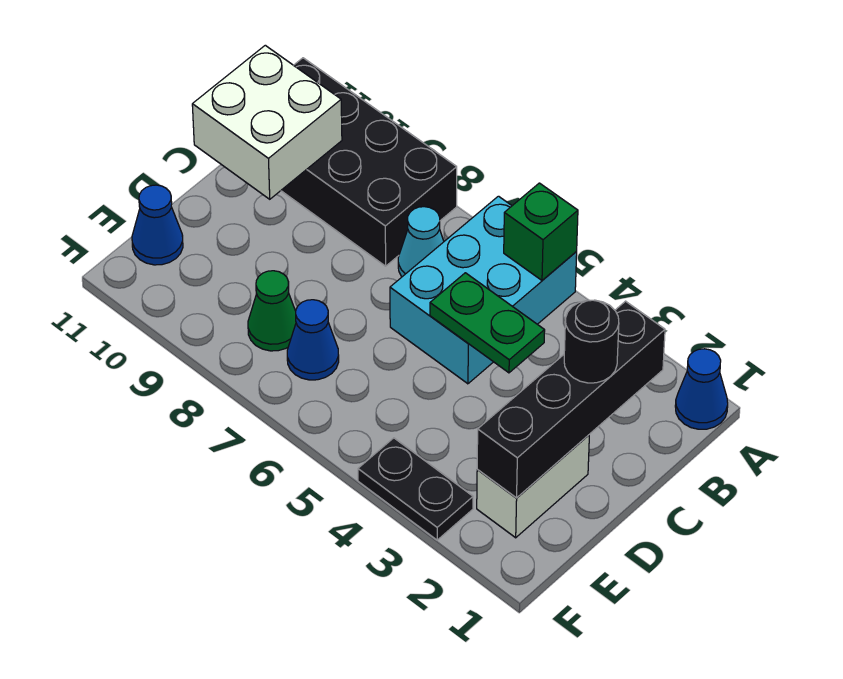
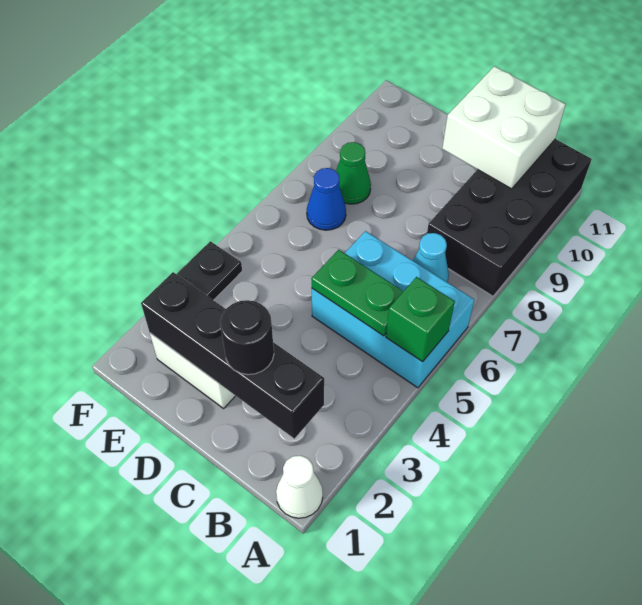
blue cone A1 level 1 -> white cone A1 level 1
green plate C4:C5 level 2 -> green plate B5:C5 level 2
blue cone E11 level 1 -> none

